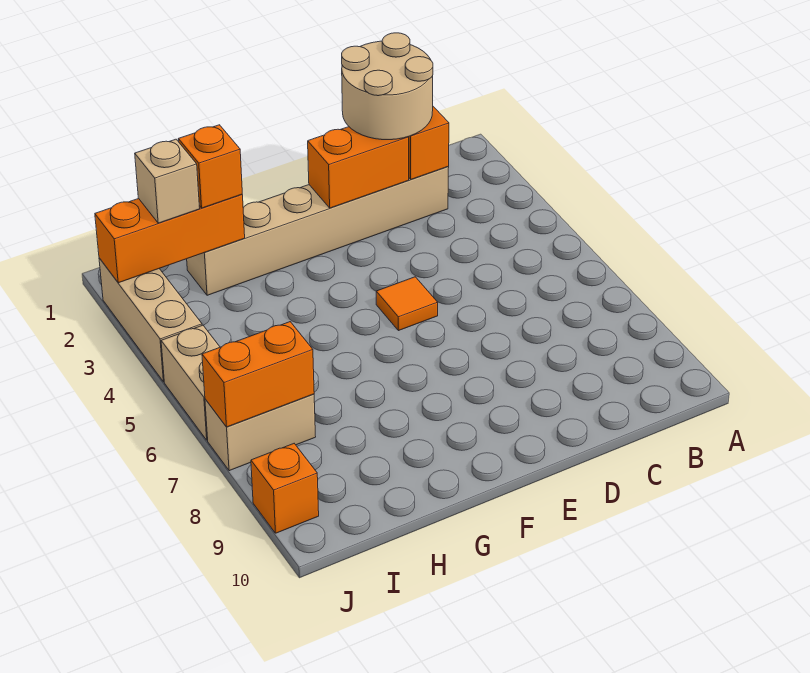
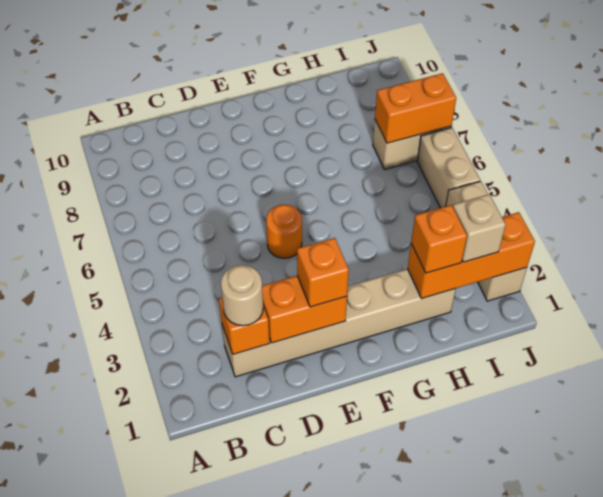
tan round brick C1:D2 level 3 -> tan round brick C2 level 3
orange tile E5 level 1 -> orange round brick E5 level 1
orange brick J9 level 1 -> orange brick E2 level 3

